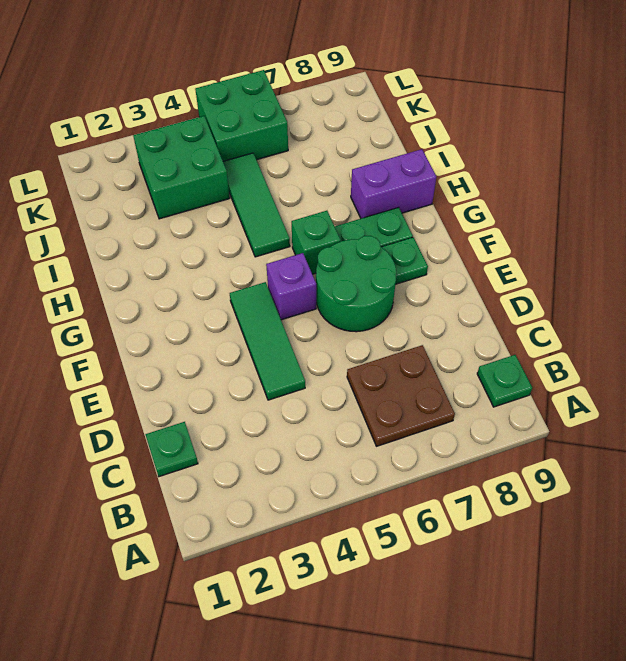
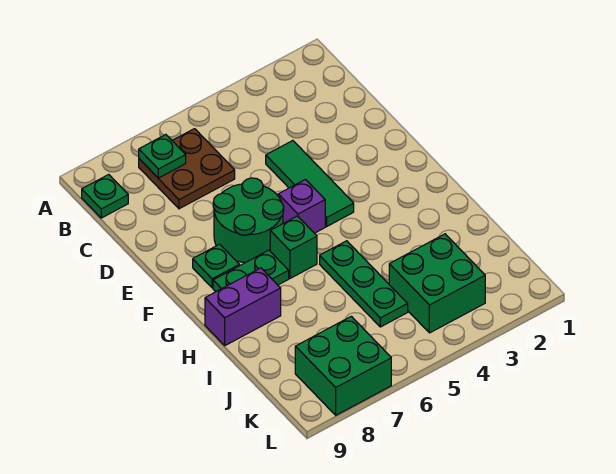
green plate C1 level 1 -> green plate B7 level 2
green tile H5:J5 level 1 -> green plate H5:J5 level 1
green brick K5:L6 level 1 -> green brick K7:L8 level 1

